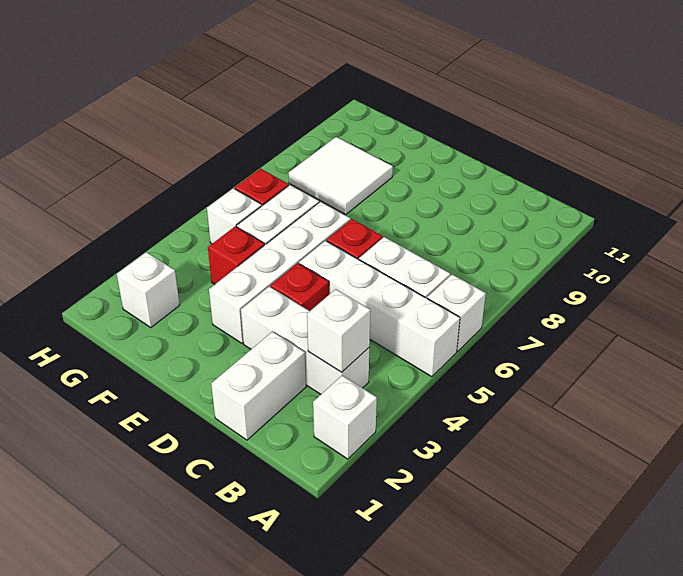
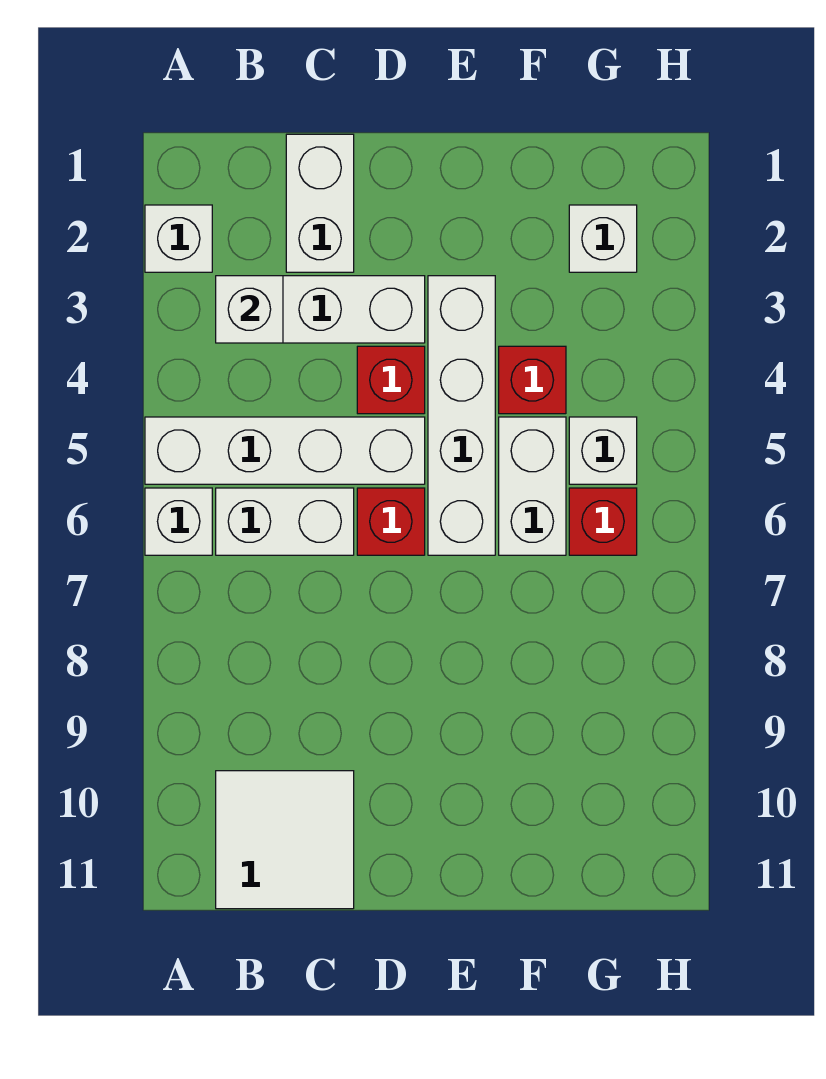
white tile F8:G9 level 1 -> white tile B10:C11 level 1

